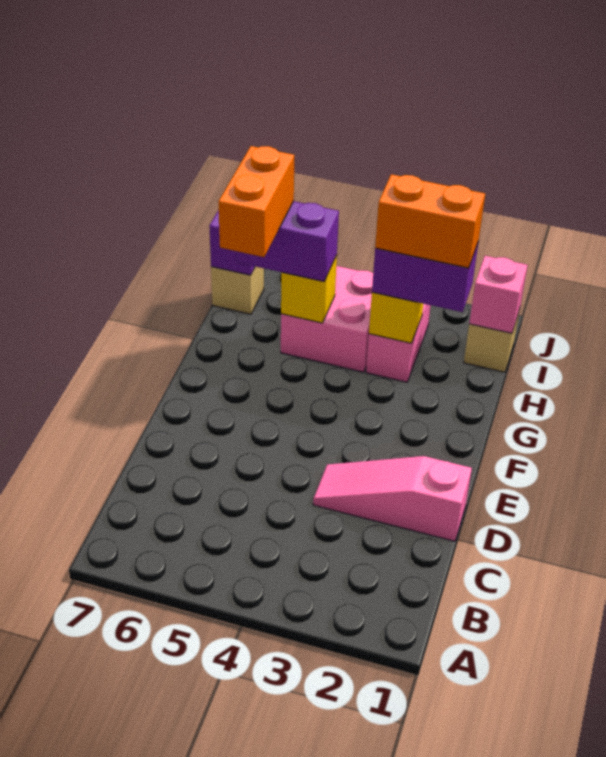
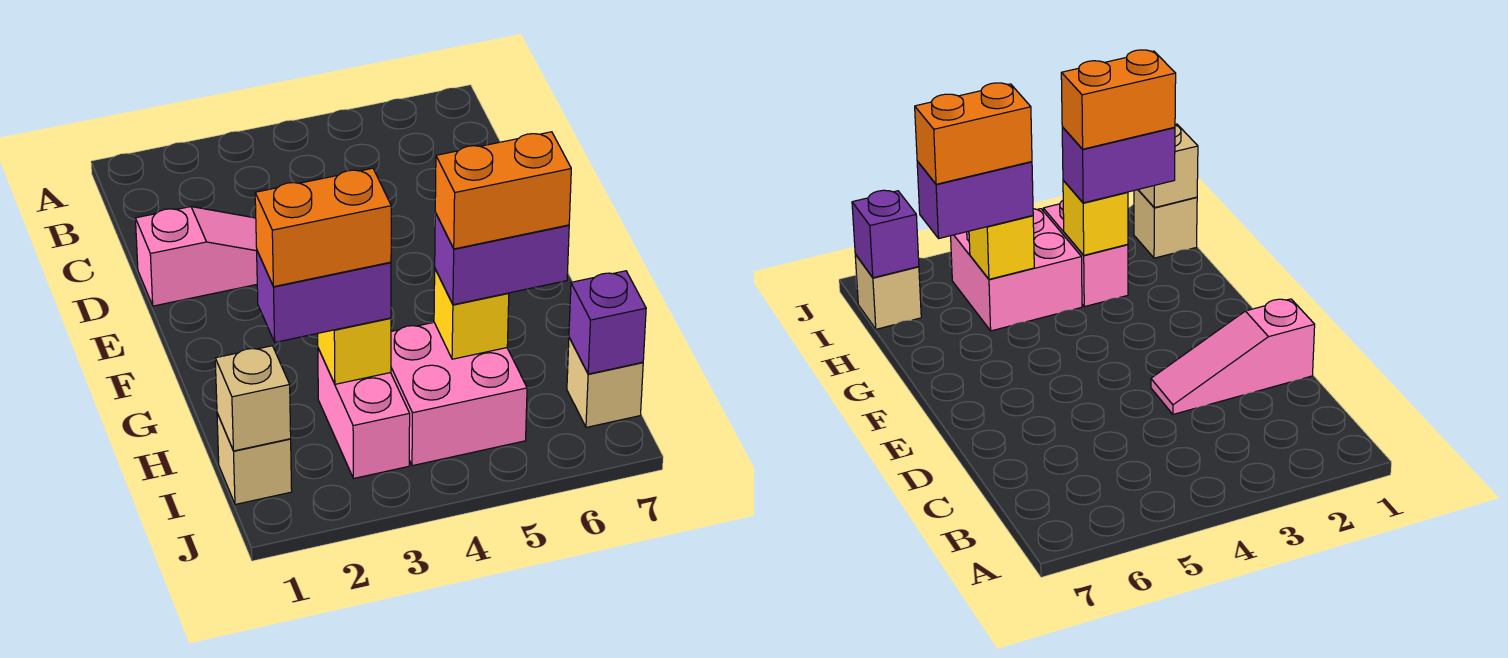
orange brick G6:H6 level 4 -> orange brick H5:H6 level 4
pink brick I1 level 2 -> tan brick I1 level 2

